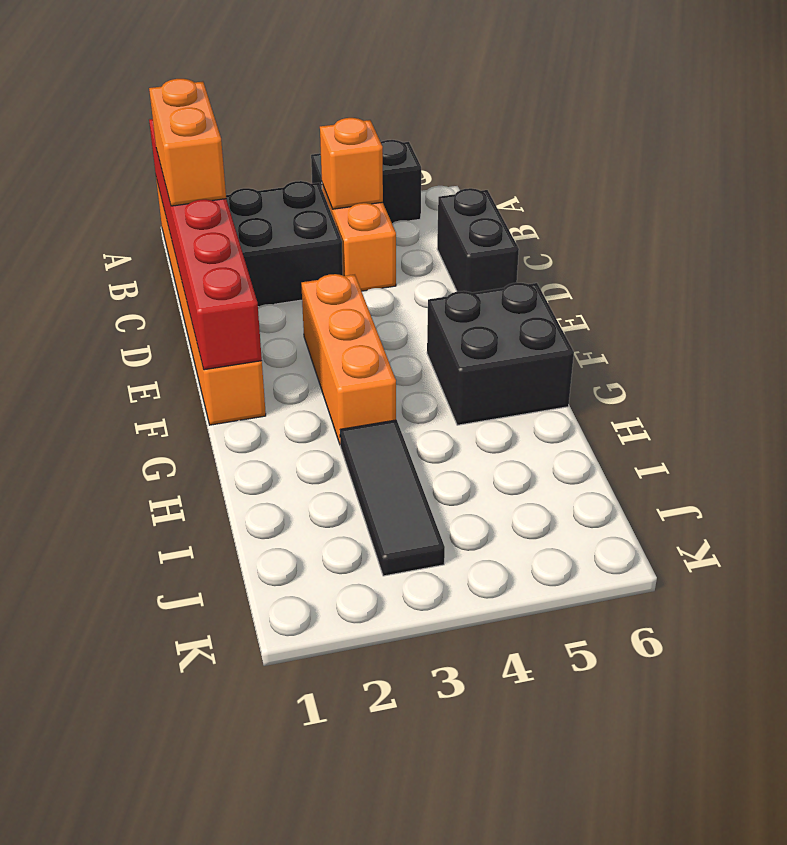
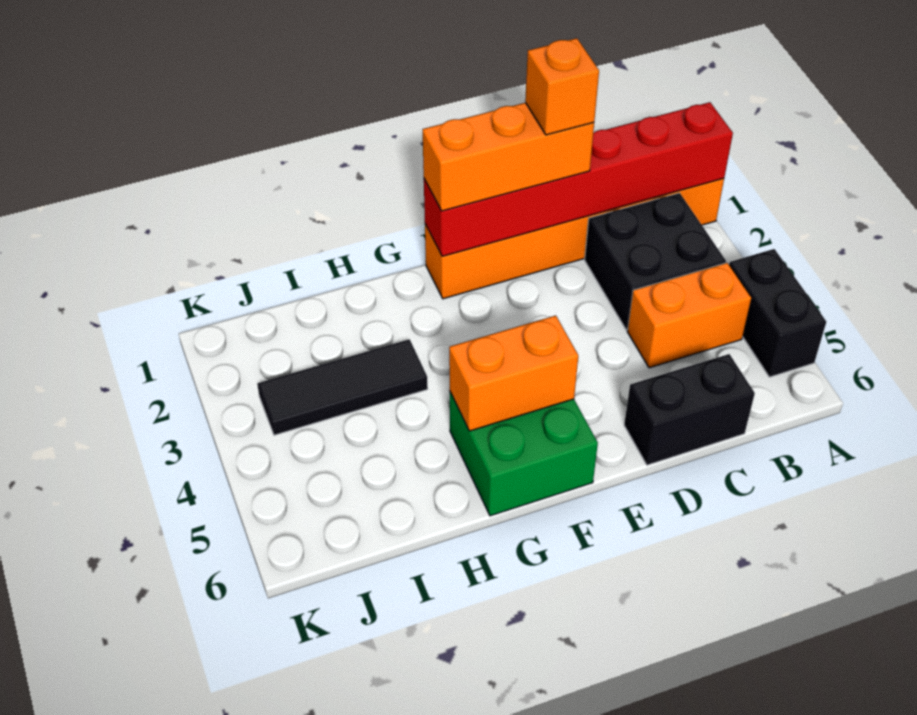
orange brick B1:C1 level 3 -> orange brick F5:G5 level 2
orange brick B4 level 2 -> orange brick D1 level 4
orange brick E3:G3 level 1 -> orange brick D1:F1 level 3
black brick F5:G6 level 1 -> green brick F5:G6 level 1

